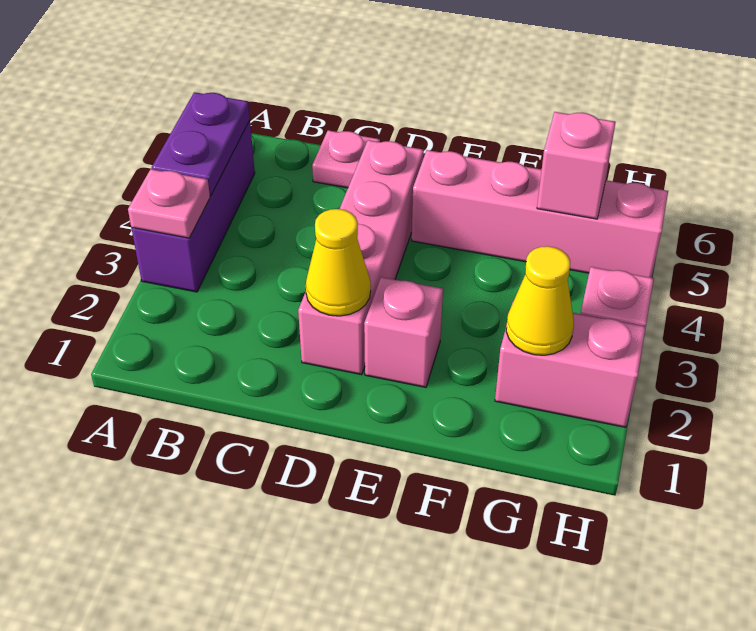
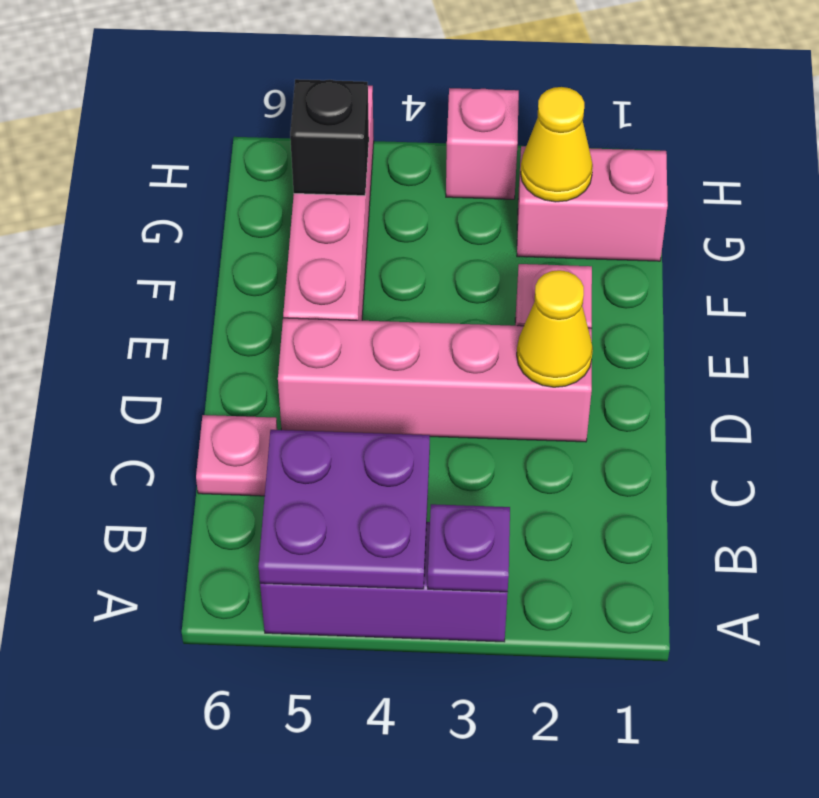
pink plate A3 level 2 -> purple plate A3 level 2
purple plate A4:A5 level 2 -> purple plate A4:B5 level 2
pink brick G2:H2 level 1 -> pink brick G1:G2 level 1
pink brick G5 level 2 -> black brick G5 level 2

